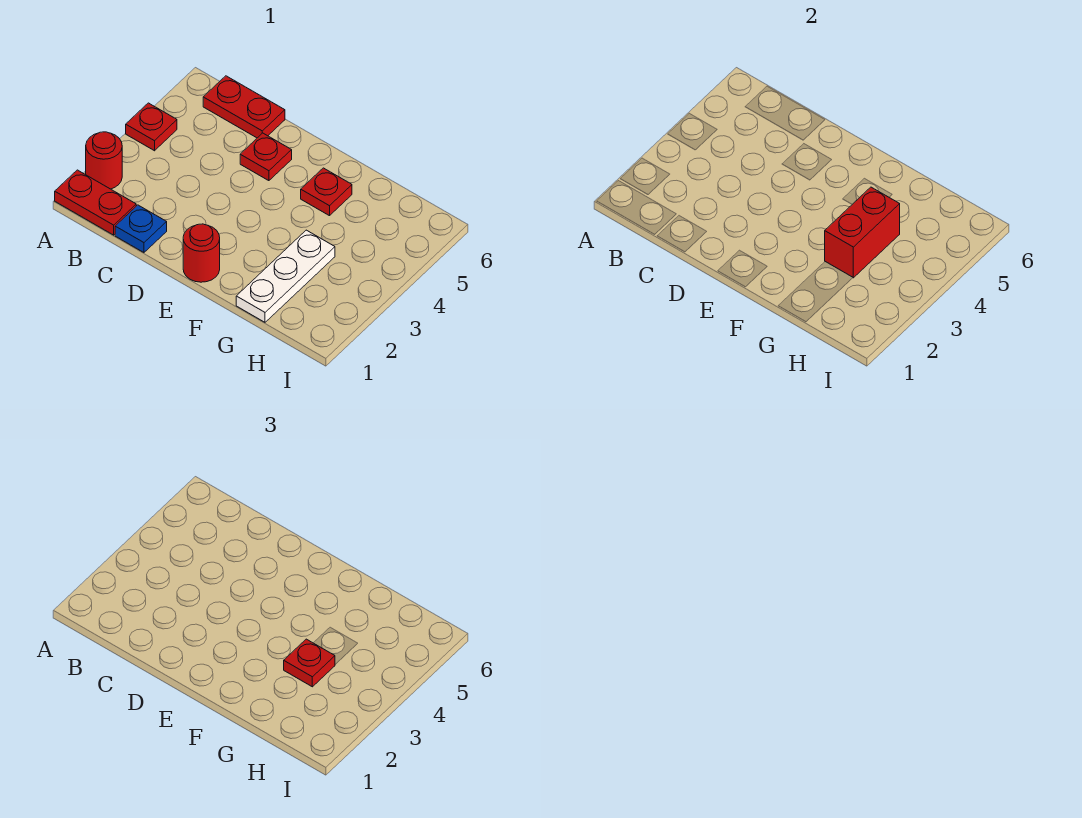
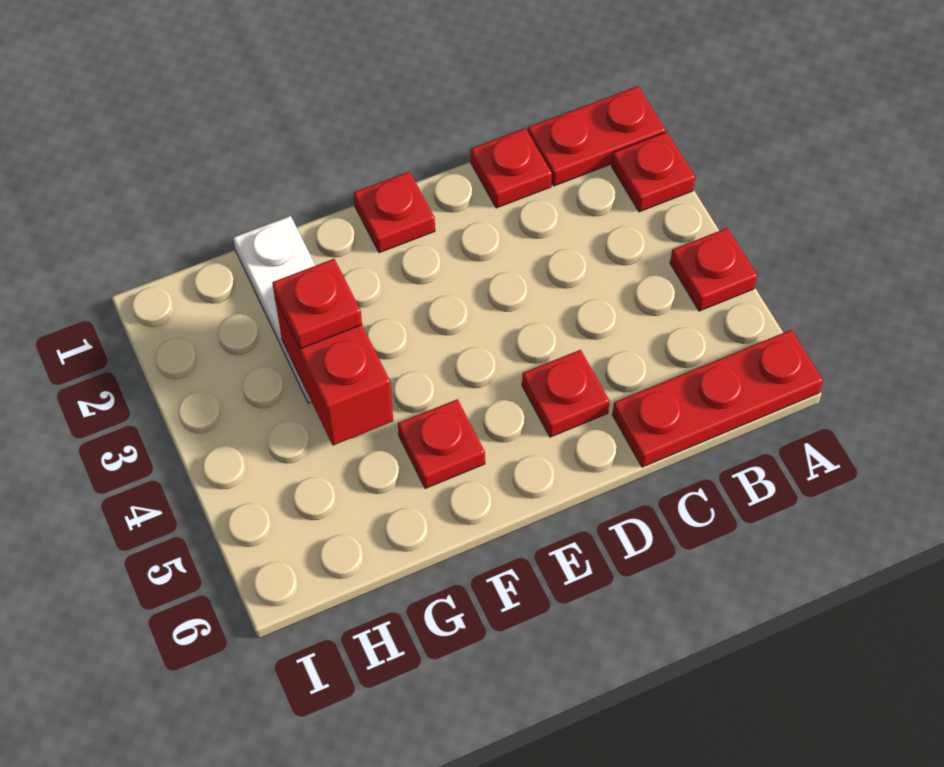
red round brick A2 level 1 -> red plate A2 level 1
red plate B6:C6 level 1 -> red plate A6:C6 level 1
blue plate C1 level 1 -> red plate C1 level 1
red round brick E1 level 1 -> red plate E1 level 1

